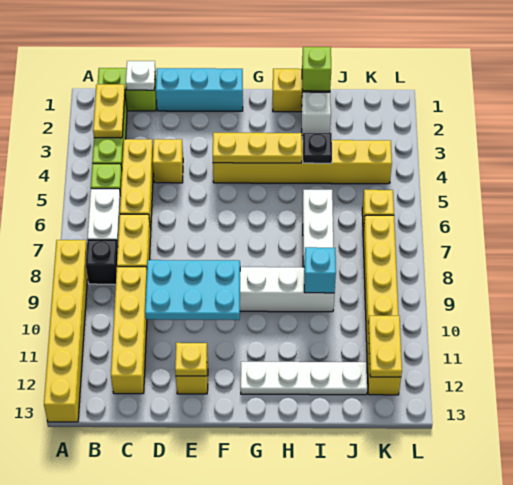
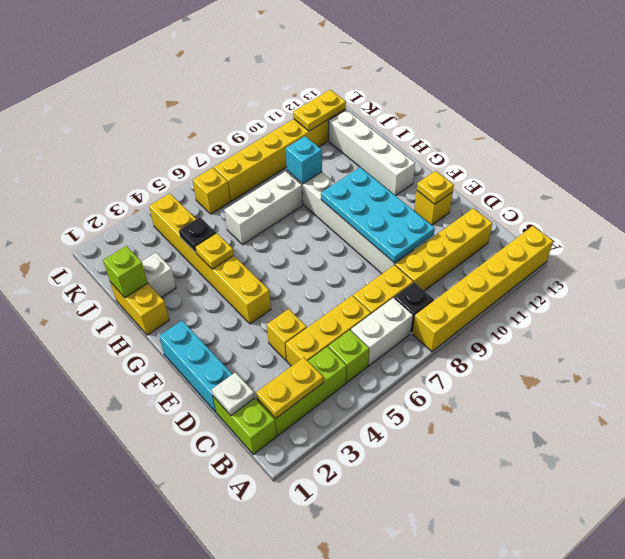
cyan plate D9:F10 level 2 -> cyan plate D9:G10 level 2
yellow plate F4:H4 level 2 -> yellow plate H4 level 2
white plate G12:J12 level 1 -> white brick G12:J12 level 1

